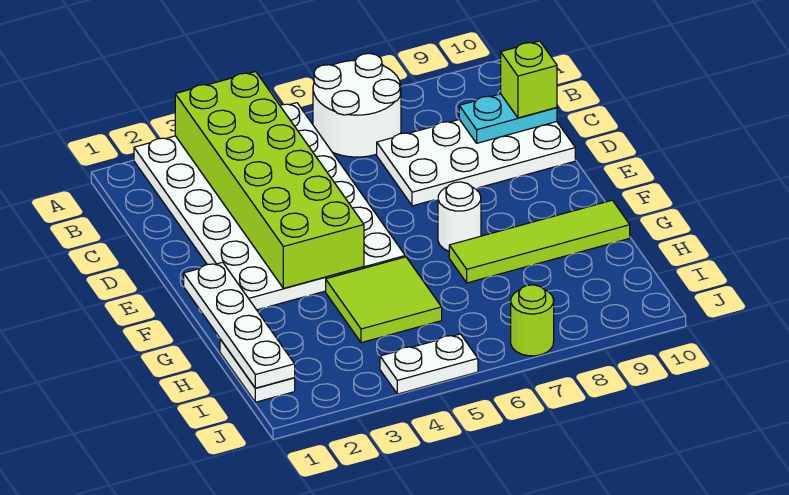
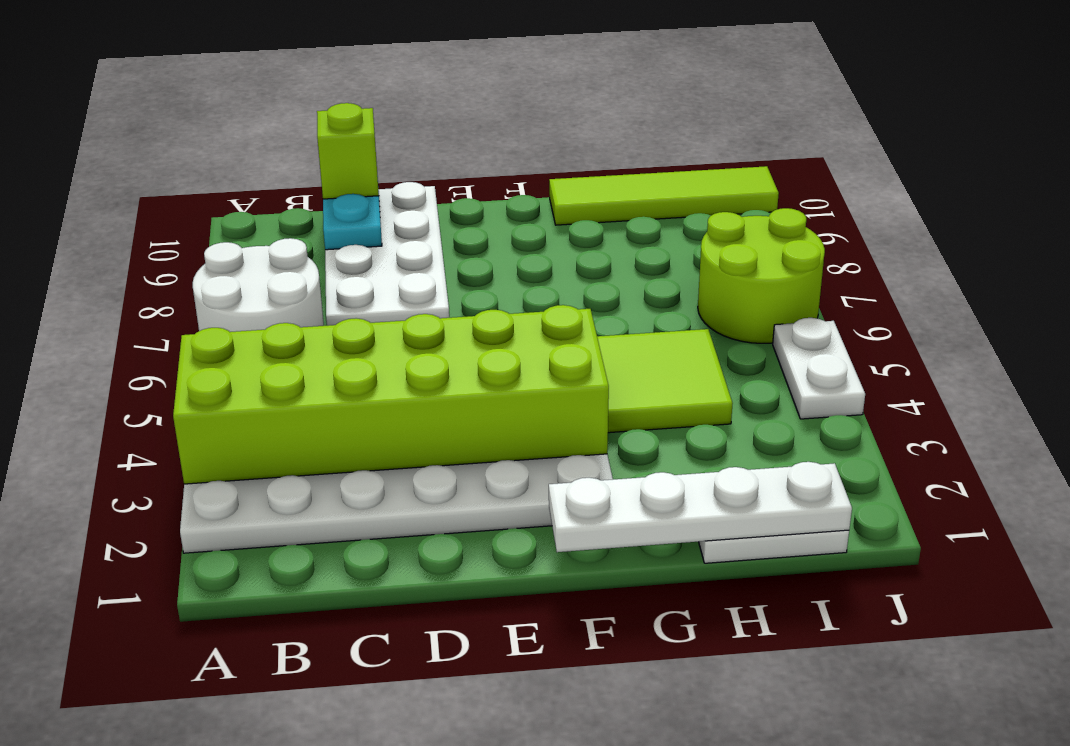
white round brick F7 level 1 -> none
lime tile G7:G10 level 1 -> lime tile G10:J10 level 1
lime round brick J7 level 1 -> lime round brick I6:J7 level 1

